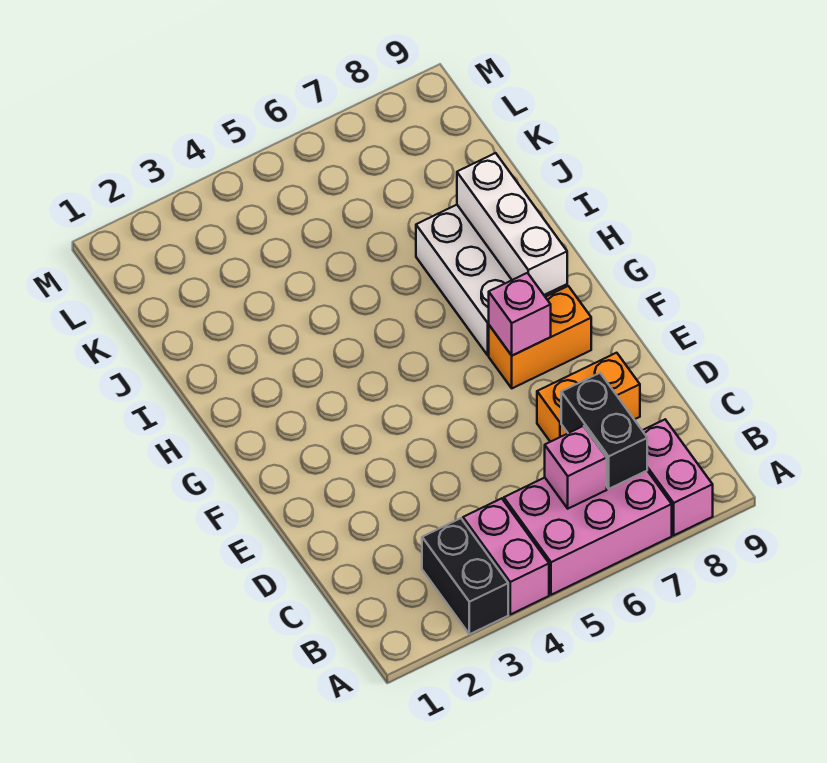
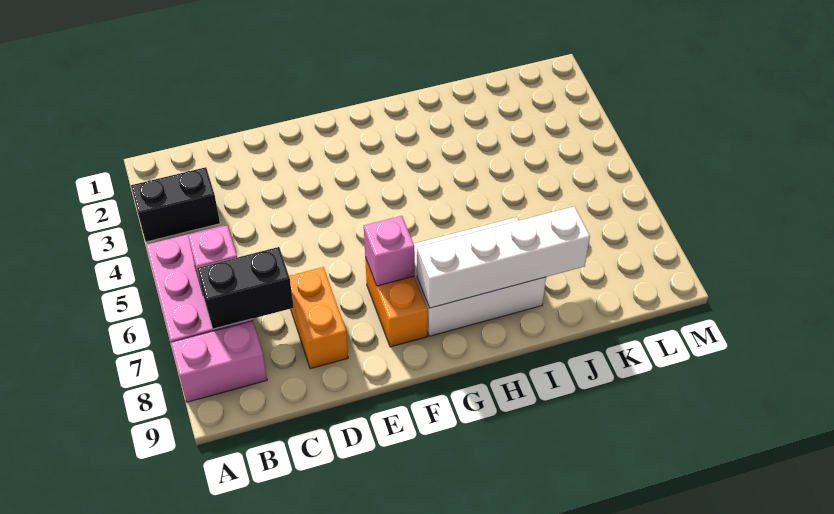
pink brick A4:B4 level 1 -> none
white brick G8:I8 level 2 -> white brick G8:J8 level 2

